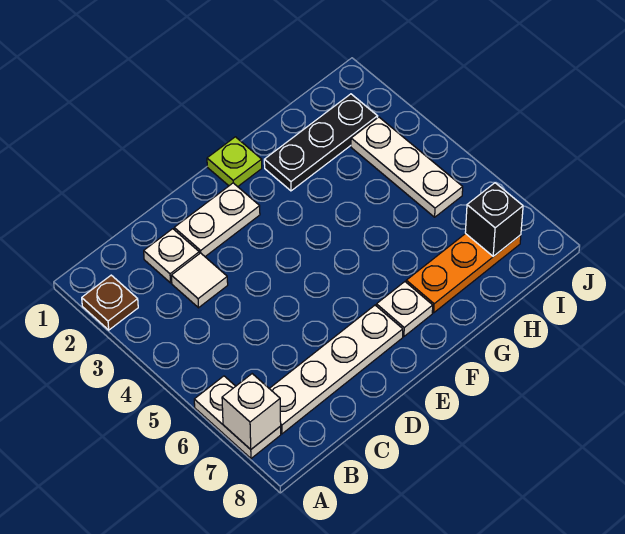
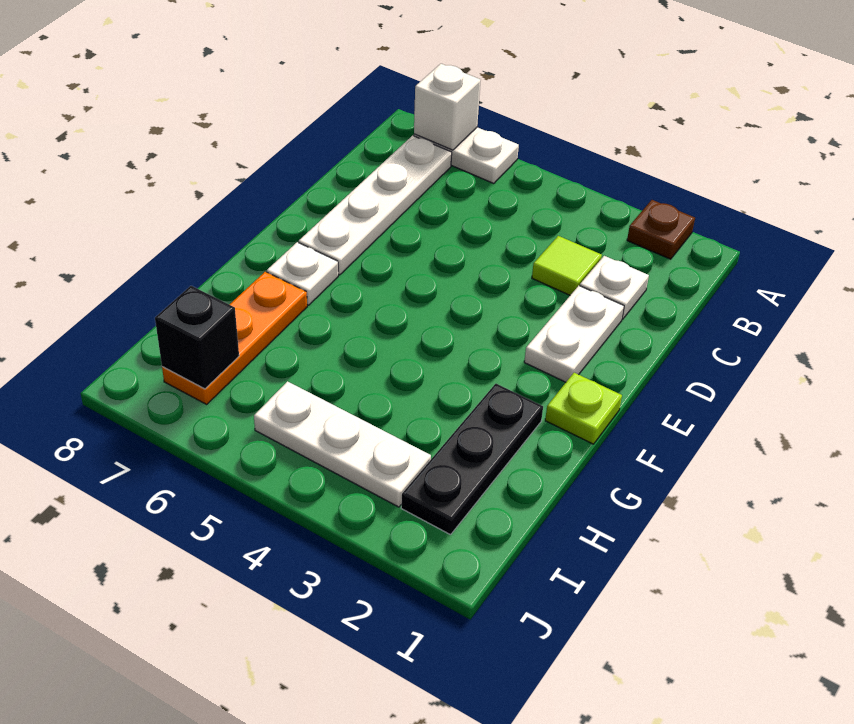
white tile C3 level 1 -> lime tile C3 level 1

